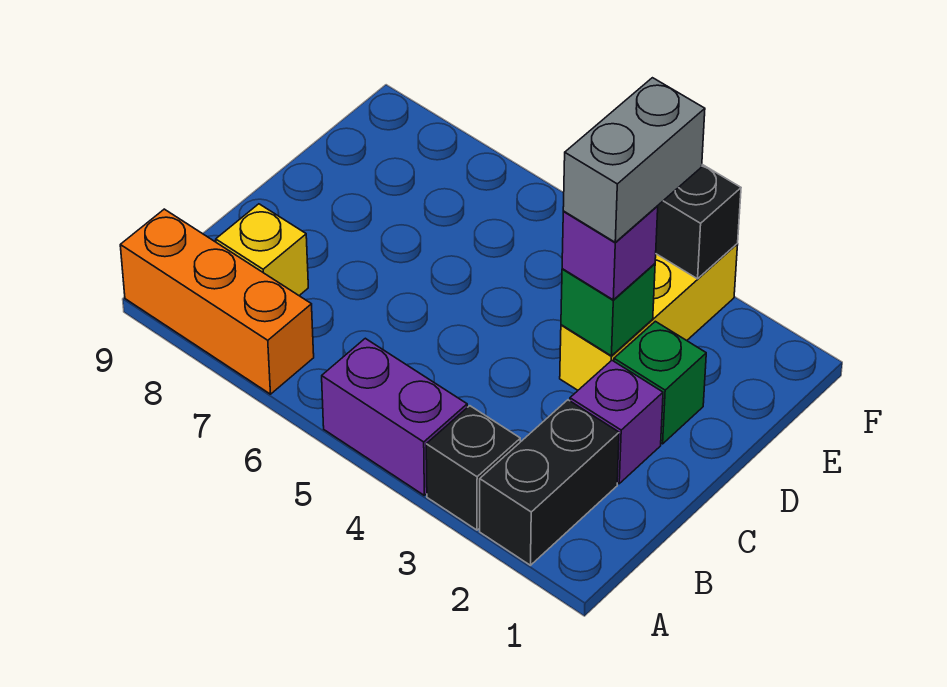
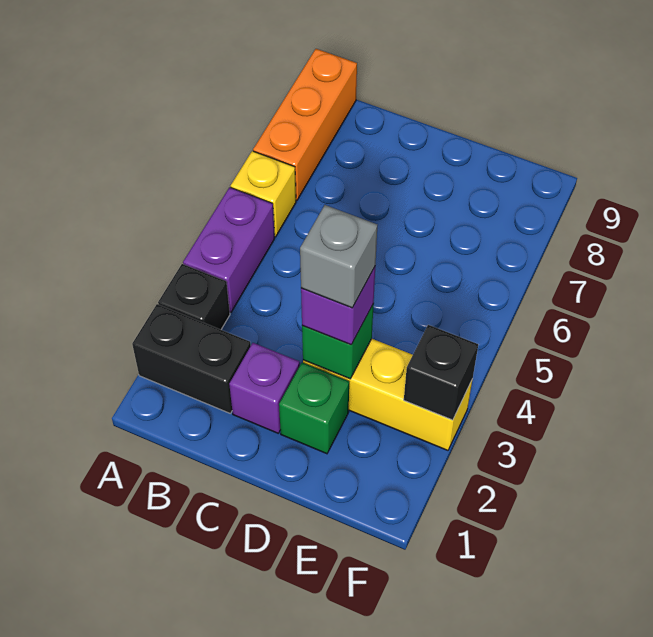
yellow brick B8 level 1 -> yellow brick A6 level 1
grey brick D3:E3 level 4 -> grey brick D3 level 4

